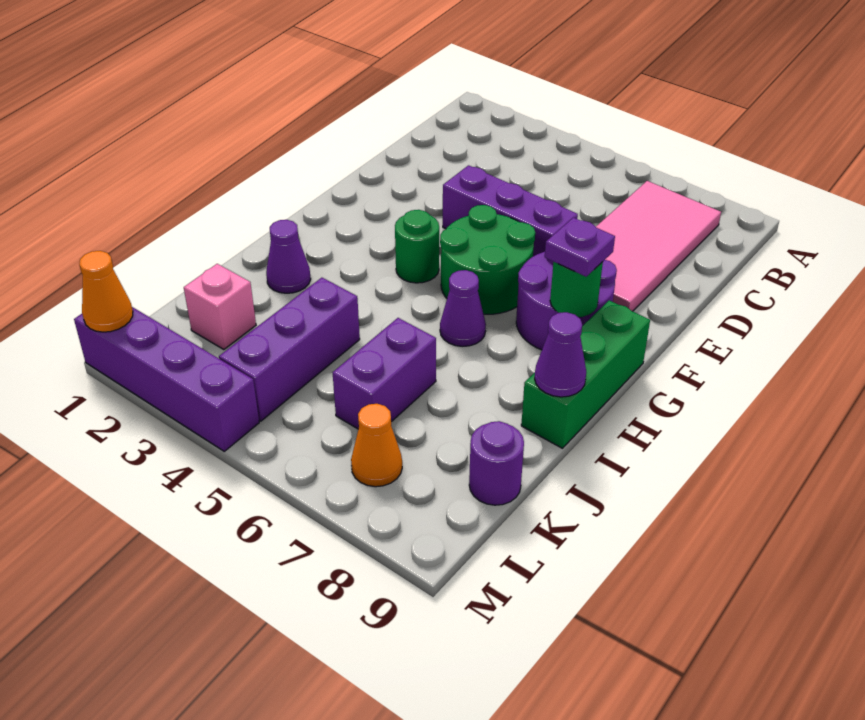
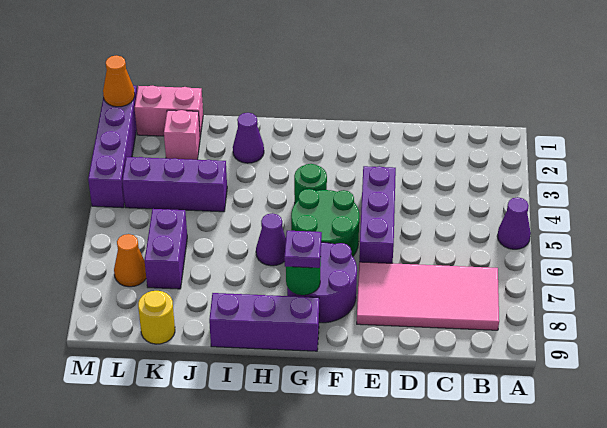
green brick G9:I9 level 1 -> purple brick G9:I9 level 1
purple cone I9 level 2 -> purple cone A5 level 1
purple brick J6:K6 level 1 -> purple brick K6:K7 level 1
none -> pink brick K1:L1 level 1
purple round brick K9 level 1 -> yellow round brick K9 level 1

